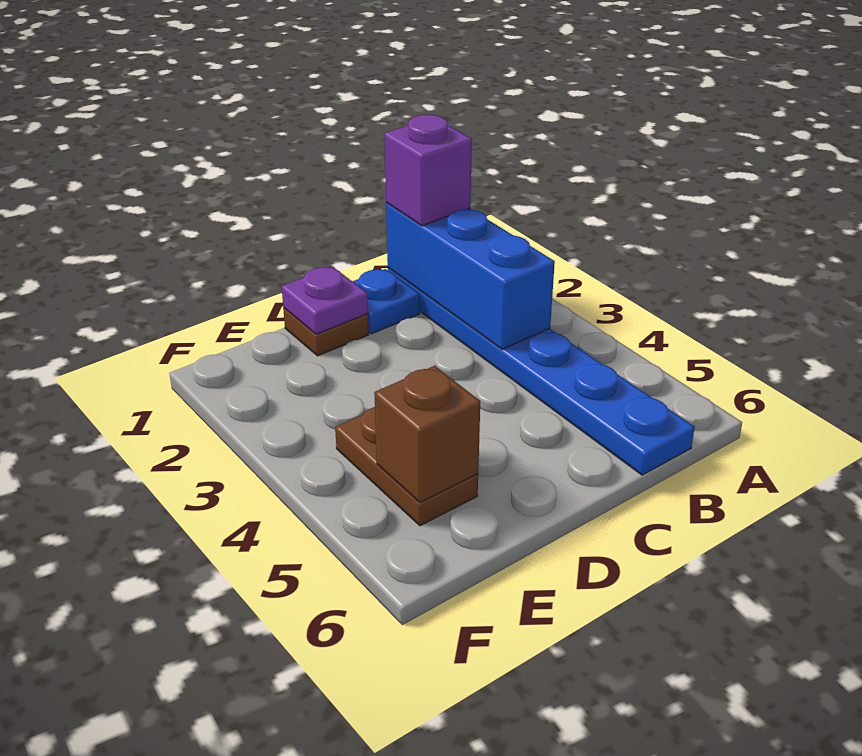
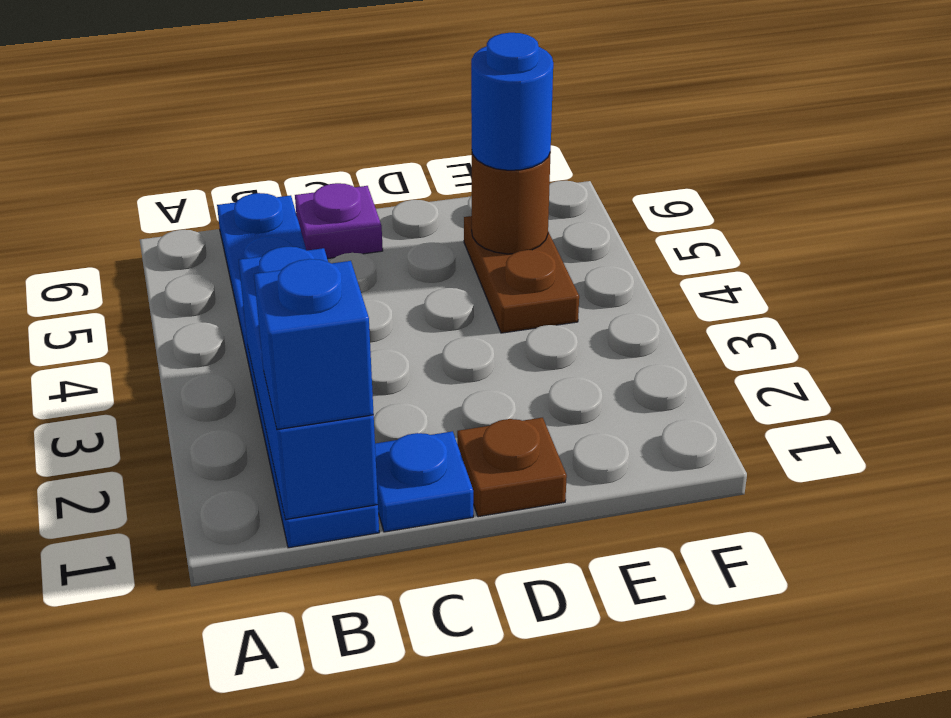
purple brick B1 level 3 -> blue brick B1 level 3
purple plate D1 level 2 -> purple plate C6 level 1
brown brick E5 level 2 -> brown round brick E5 level 2
none -> blue round brick E5 level 3

